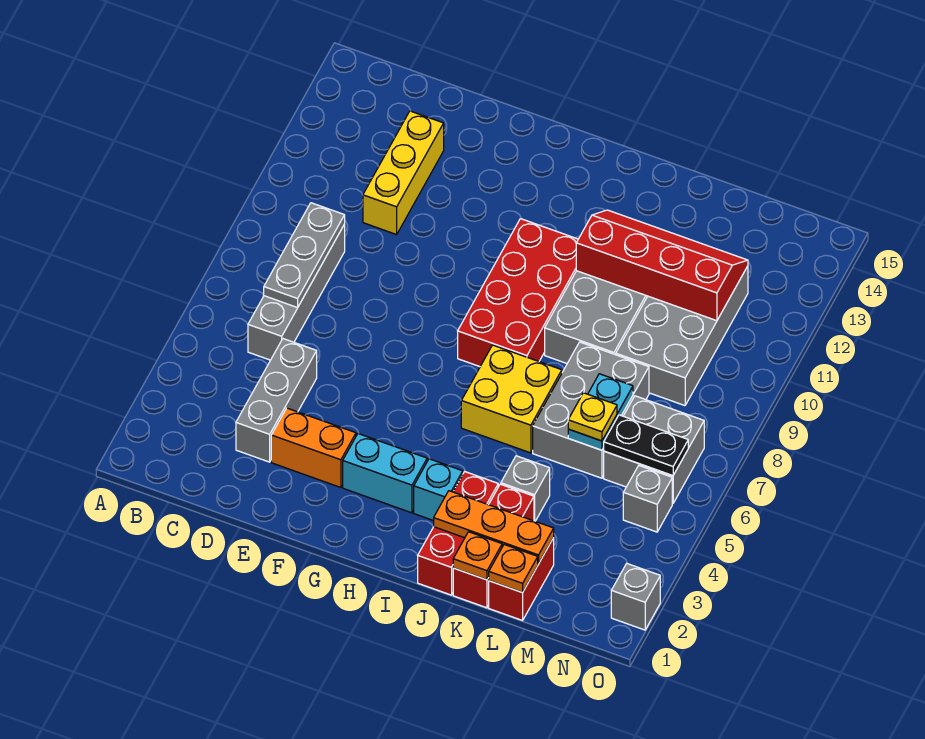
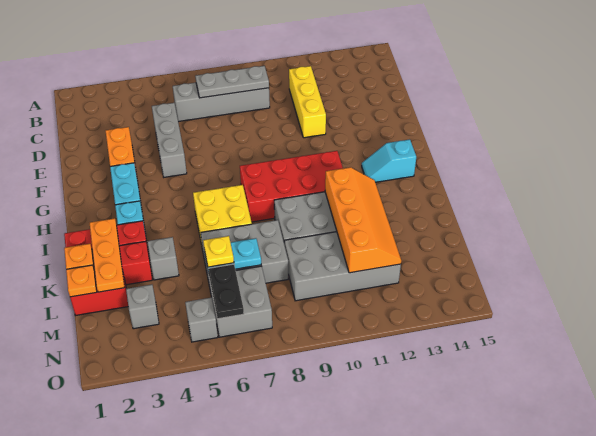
grey brick D3:D5 level 1 -> grey brick D5:F5 level 1
yellow brick D11:D13 level 1 -> yellow brick C11:E11 level 1
none -> cyan slope H13:H14 level 1 top 14
red slope J11:M12 level 2 top 11 -> orange slope J11:M12 level 2 top 11
grey brick O2 level 1 -> grey brick M3 level 1

